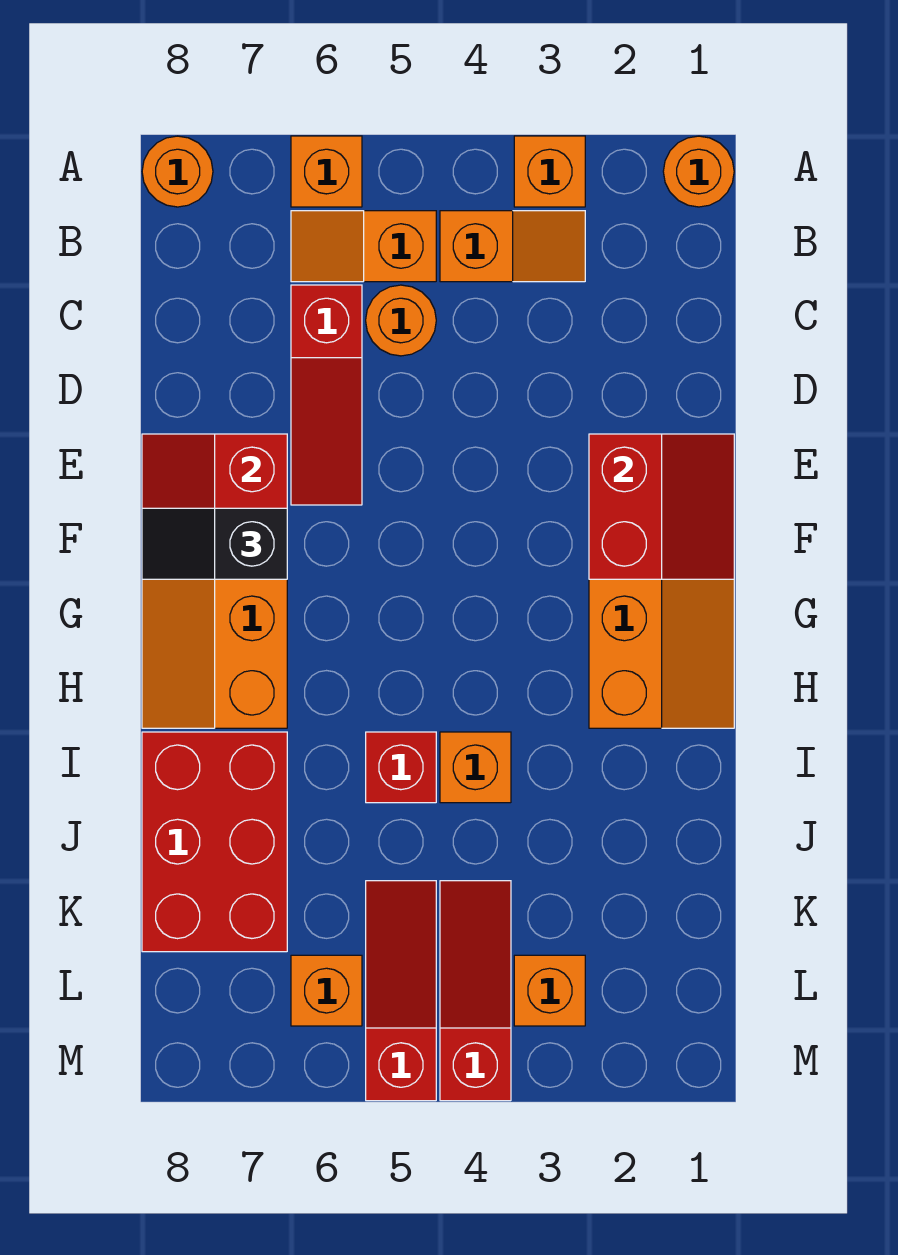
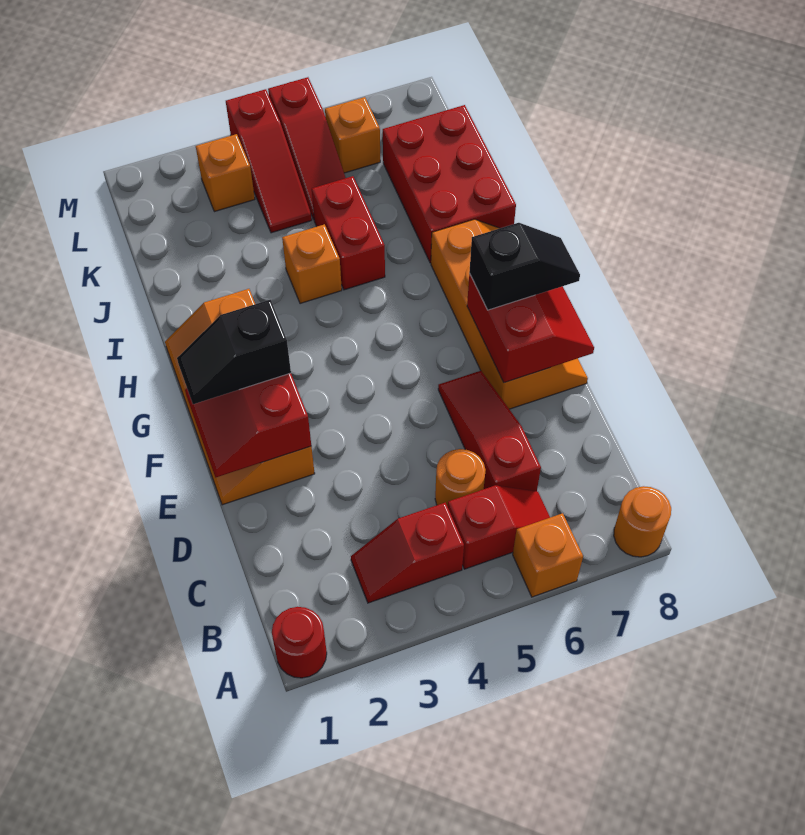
orange round brick A1 level 1 -> red round brick A1 level 1
orange brick A3 level 1 -> none
orange slope B3:B4 level 1 top 4 -> red slope B3:B4 level 1 top 4
orange slope B5:B6 level 1 top 5 -> red slope B5:B6 level 1 top 5
none -> black slope F1:F2 level 3 top 2
red brick I5 level 1 -> red brick I5:J5 level 1

